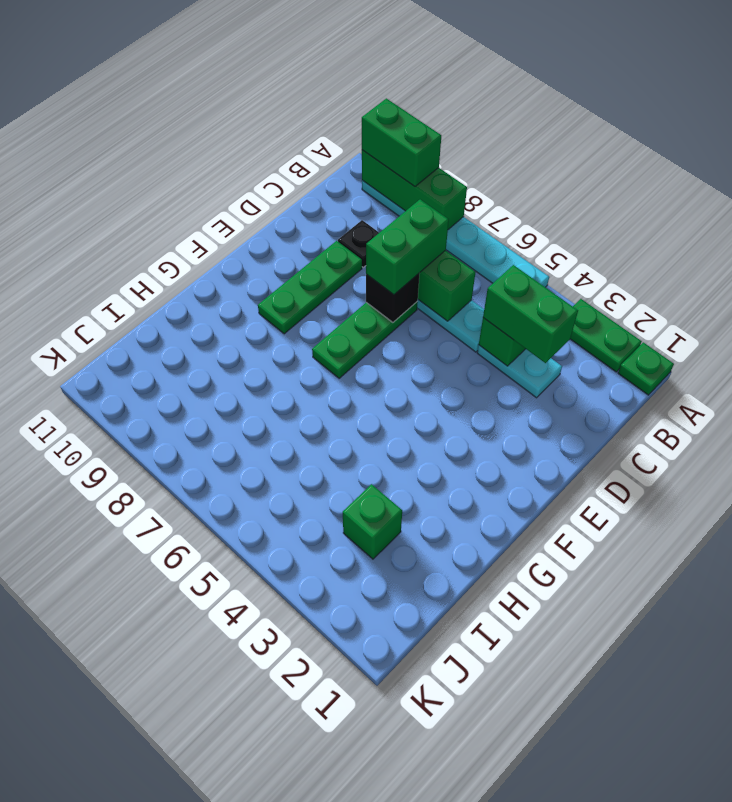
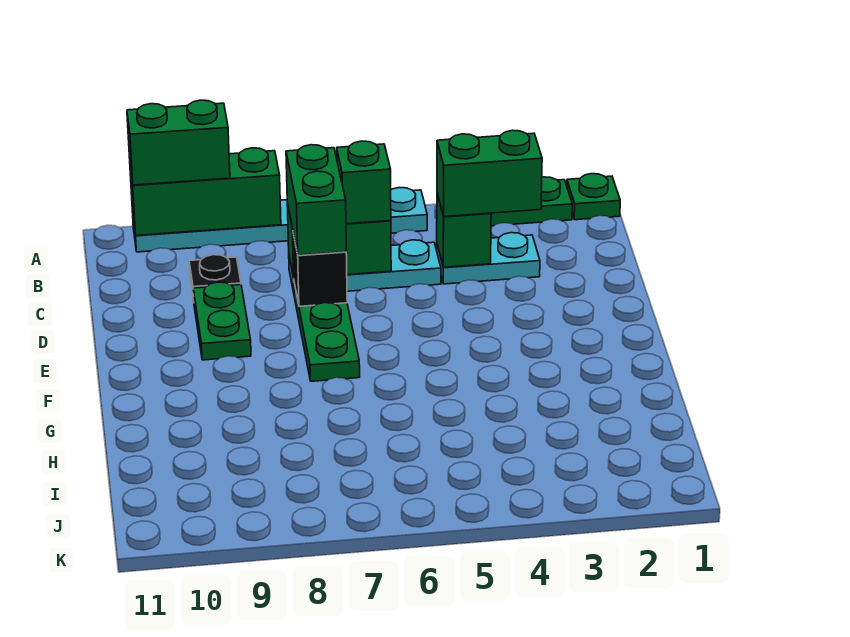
green plate D9:F9 level 1 -> green plate D9:E9 level 1
green brick I3 level 1 -> green brick C6 level 3

